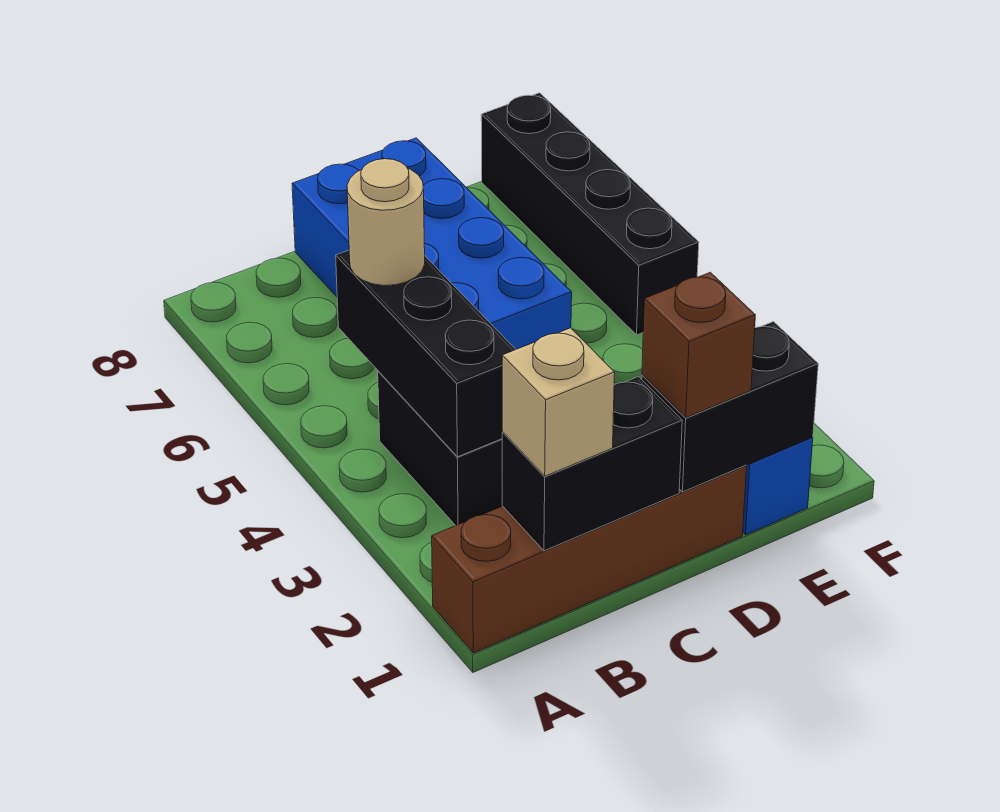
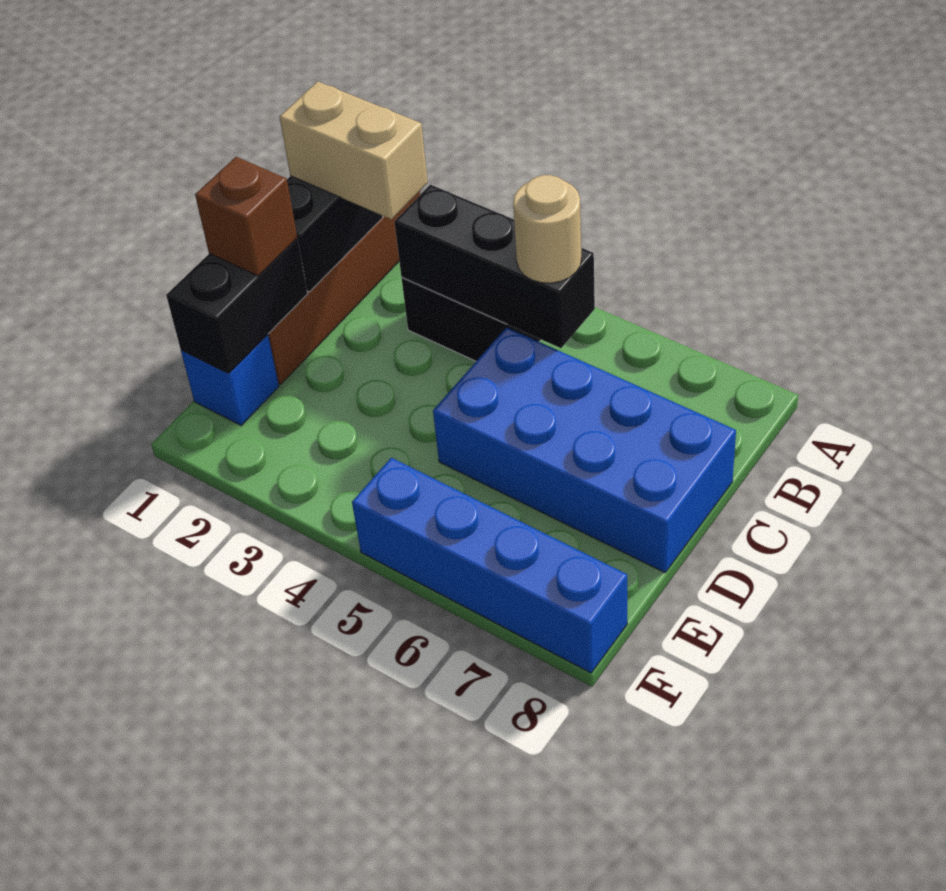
tan brick B1 level 3 -> tan brick B1:B2 level 3
black brick F5:F8 level 1 -> blue brick F5:F8 level 1

